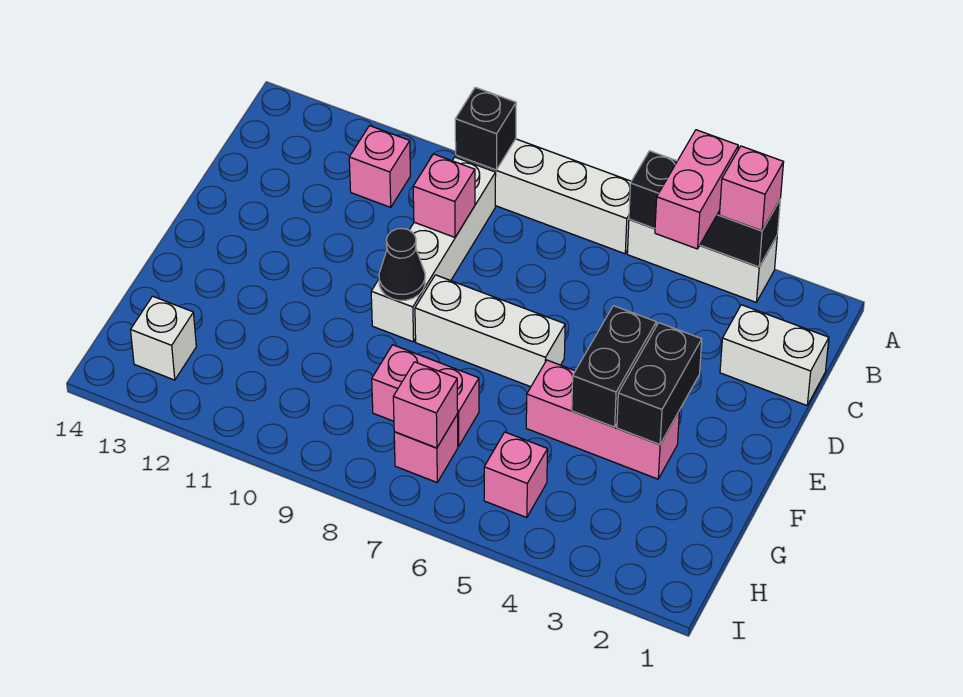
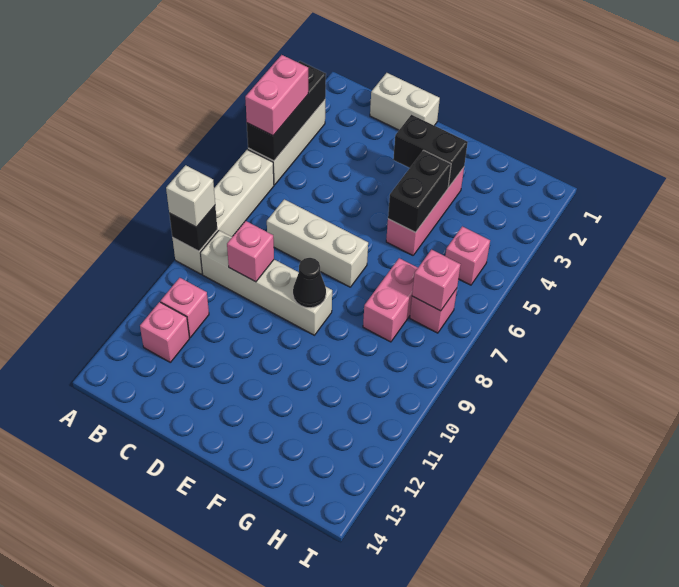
pink brick A3 level 3 -> pink brick B12 level 1
pink brick A4:B4 level 3 -> pink brick A4:A5 level 3
white brick C1:C2 level 1 -> white brick C1:D1 level 1
black brick E4:F4 level 2 -> black brick F4:F5 level 2
white brick E6:E8 level 1 -> white brick C7:E7 level 1
white brick H13 level 1 -> white brick A9 level 3

